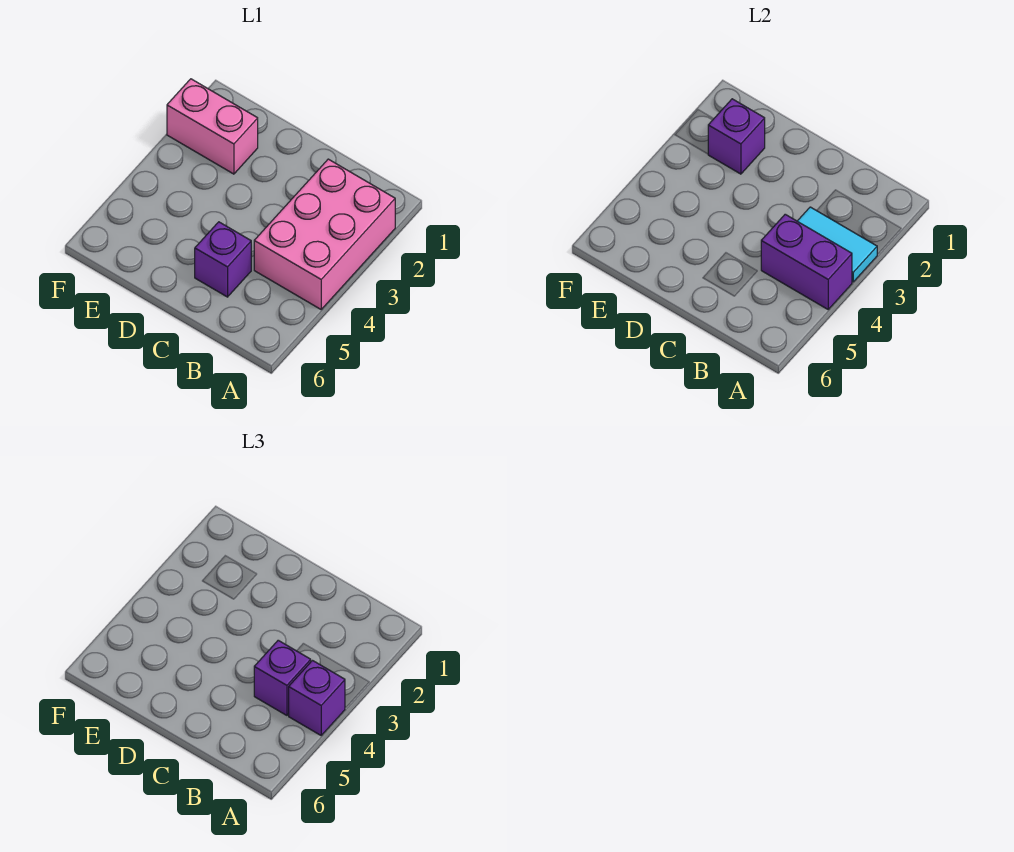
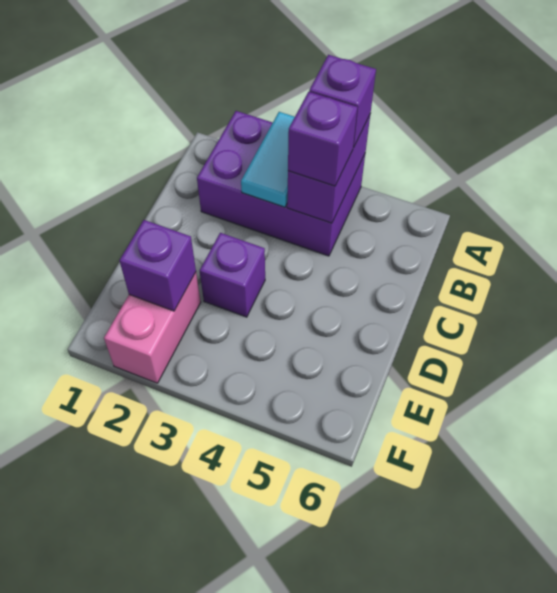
pink brick A2:B4 level 1 -> purple brick A2:B4 level 1
purple brick C5 level 1 -> purple brick D3 level 1

